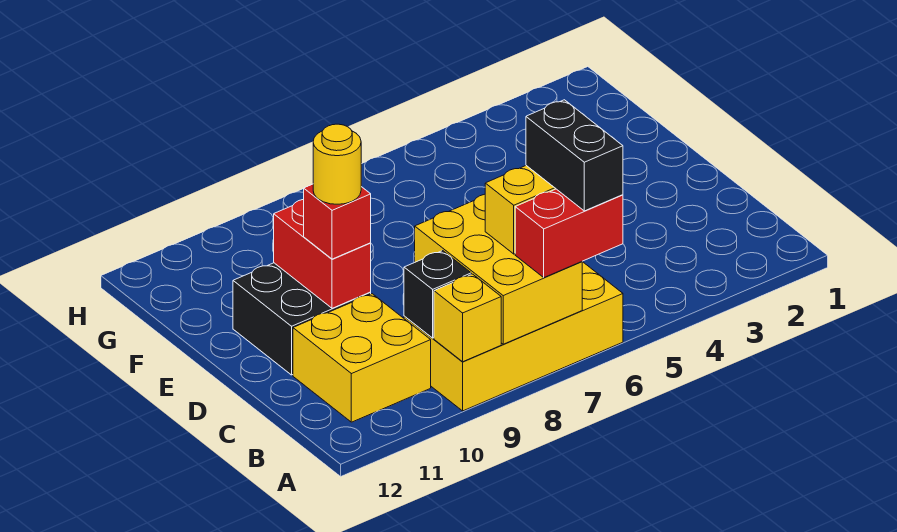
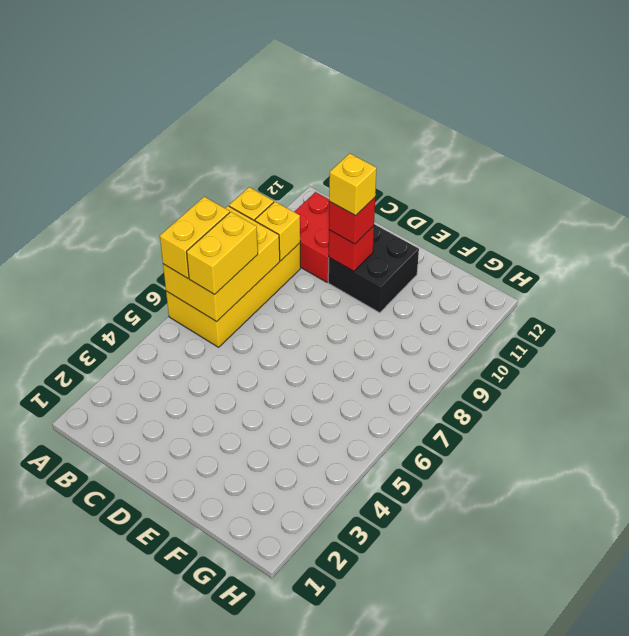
red brick A6:A7 level 3 -> yellow brick A6:A7 level 3
black brick A6:B6 level 4 -> none
yellow brick A7:C8 level 2 -> yellow brick A6:B8 level 2
black brick B9 level 2 -> yellow brick B9 level 2
yellow brick B10:C11 level 1 -> red brick B10:C11 level 1
red brick D10:E10 level 2 -> red brick D10 level 2
yellow round brick D10 level 4 -> yellow brick D10 level 4

